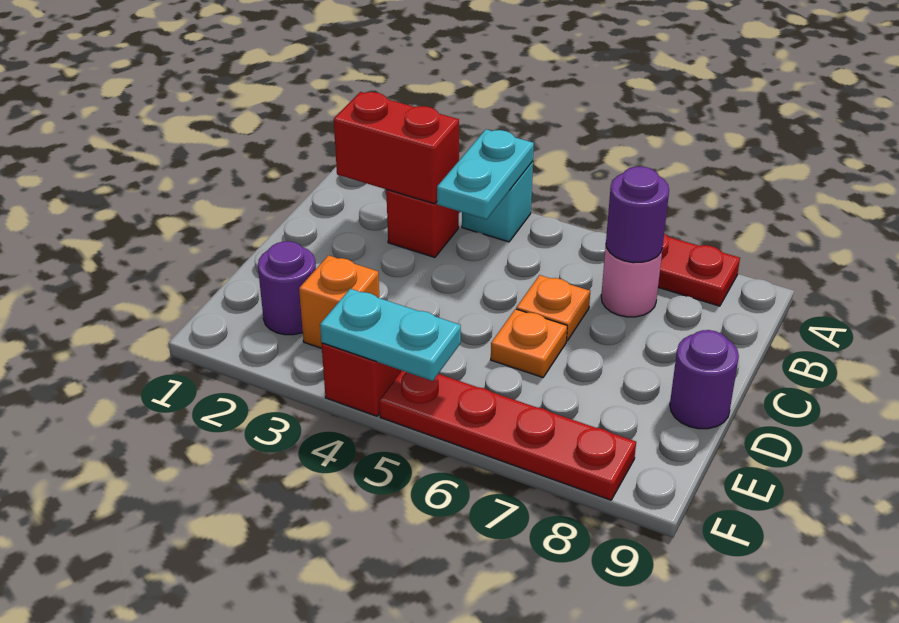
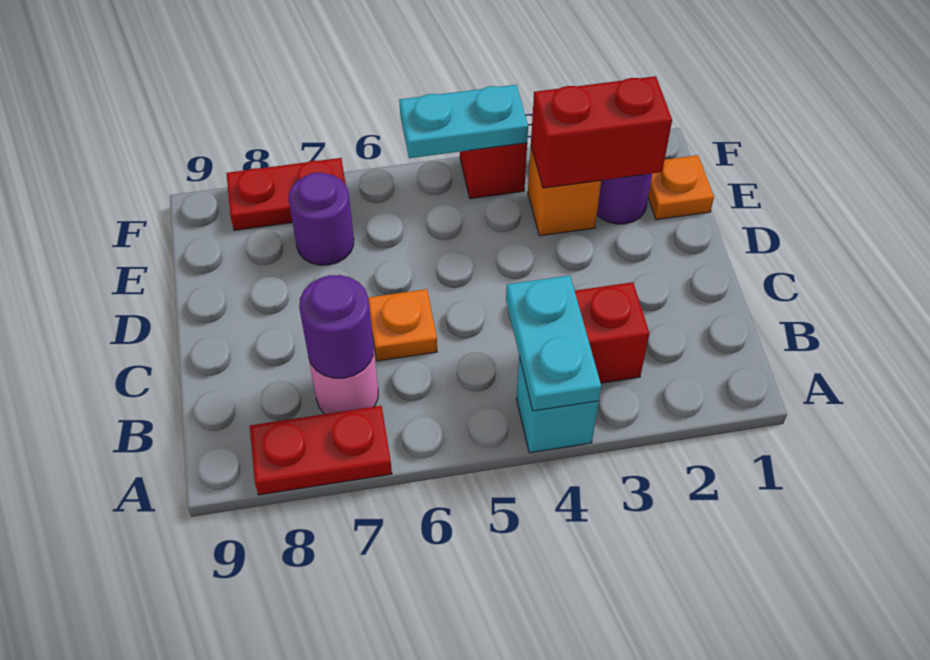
red brick B2:B3 level 2 -> red brick E2:E3 level 2
orange plate D6 level 1 -> orange plate E1 level 1
purple round brick D9 level 1 -> purple round brick E7 level 1
red plate F5:F8 level 1 -> red plate F7:F8 level 1

